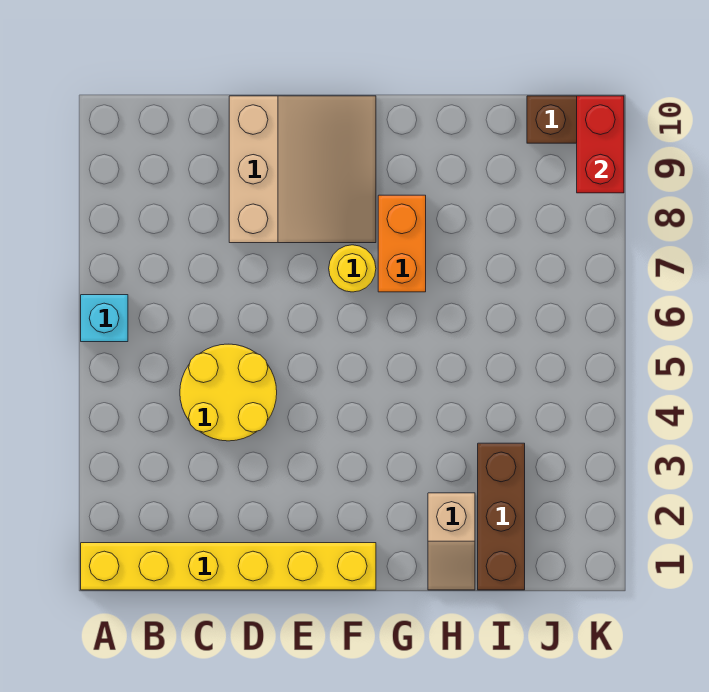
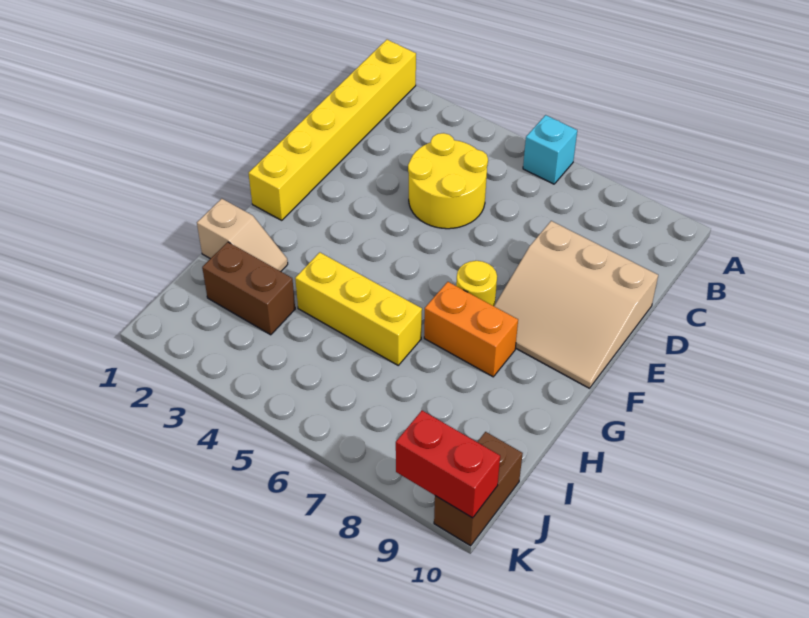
tan slope H1:H2 level 1 top 2 -> tan slope H1:H2 level 1 top 1
none -> yellow brick H4:H6 level 1
brown brick I1:I3 level 1 -> brown brick I2:I3 level 1

